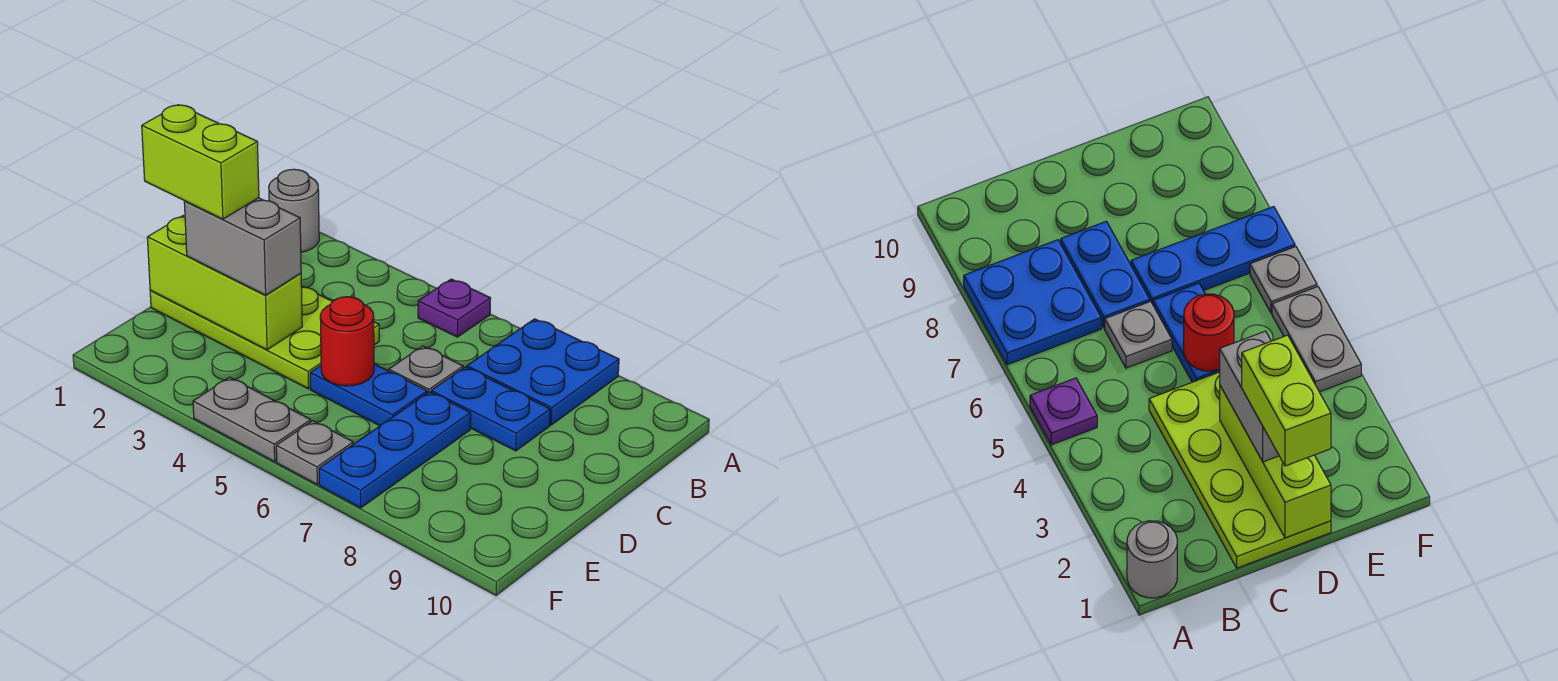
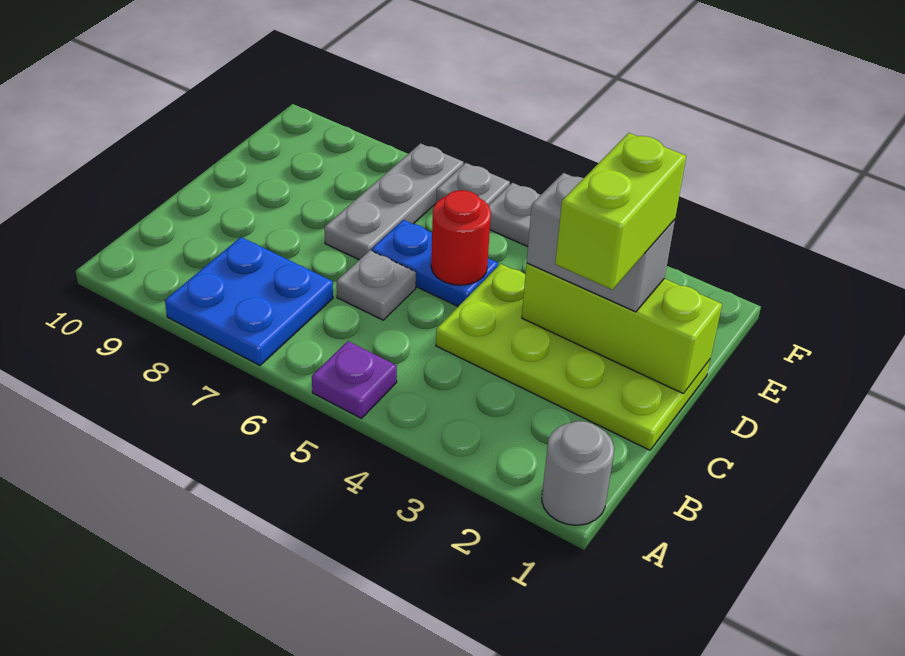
blue plate C7:C8 level 1 -> none
lime brick D1:D2 level 4 -> lime brick C2:D2 level 4
blue plate D7:F7 level 1 -> grey plate D7:F7 level 1

